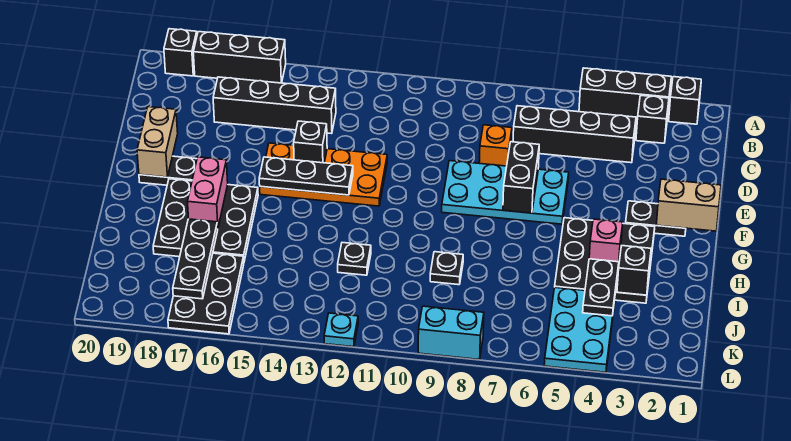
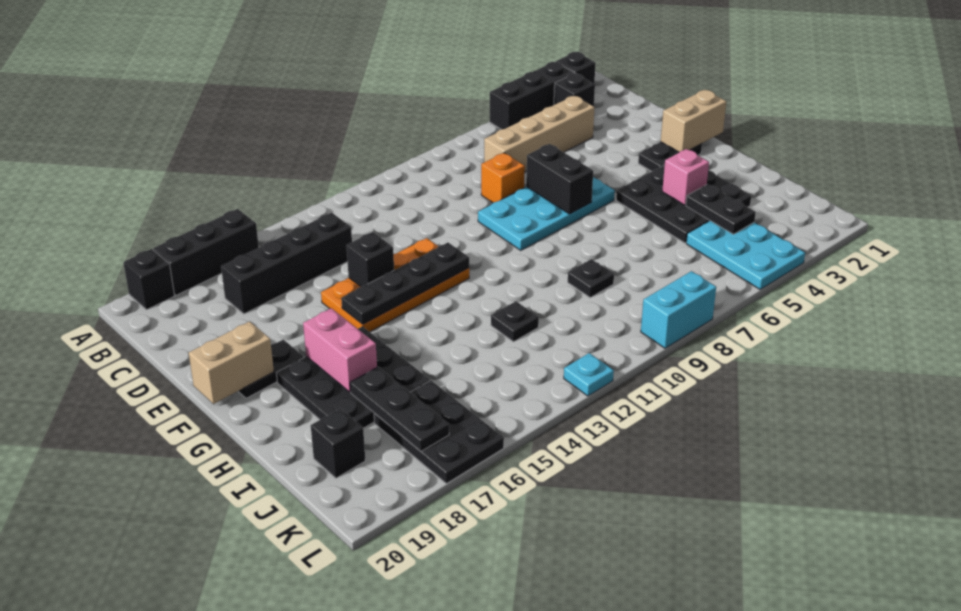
black brick C4:C7 level 1 -> tan brick C4:C7 level 1
tan brick E19:F19 level 2 -> tan brick F19:F20 level 2
black plate F13:F15 level 2 -> black plate F12:F15 level 2
black brick I3 level 2 -> black brick J19 level 1

